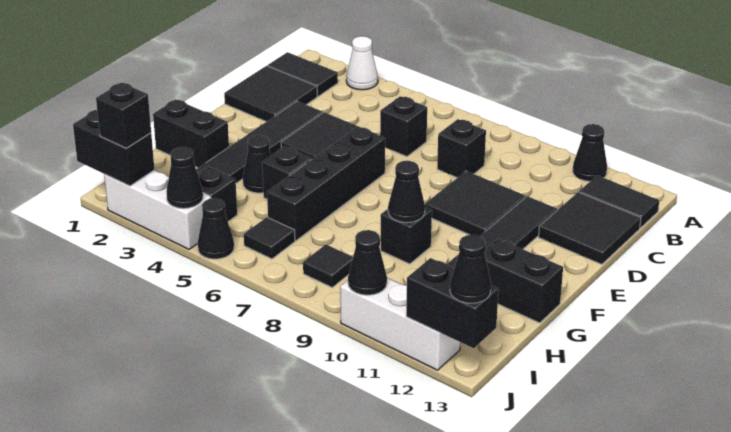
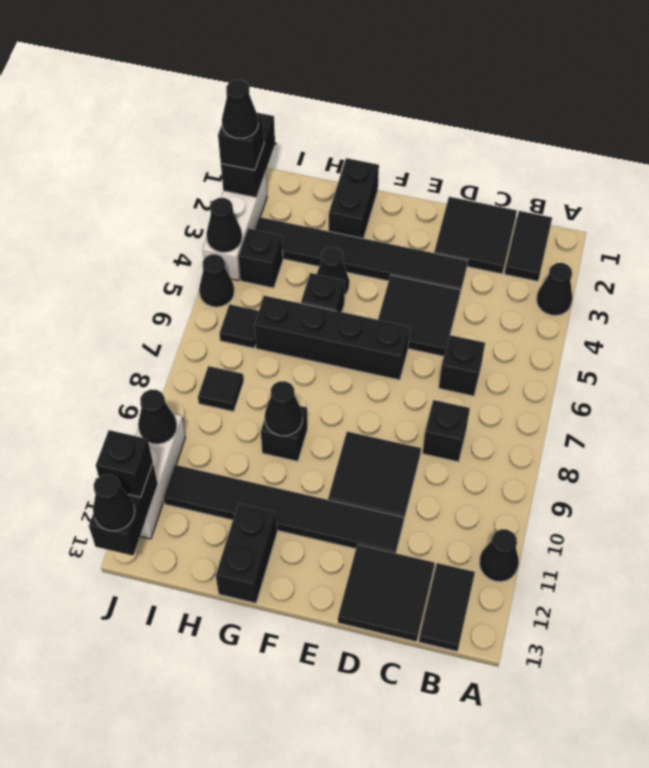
white cone A3 level 1 -> black cone A3 level 1
none -> black cone J2 level 4
none -> black brick J12 level 3

